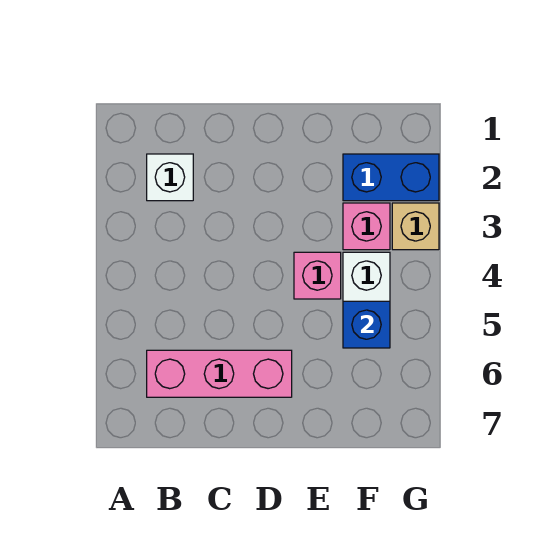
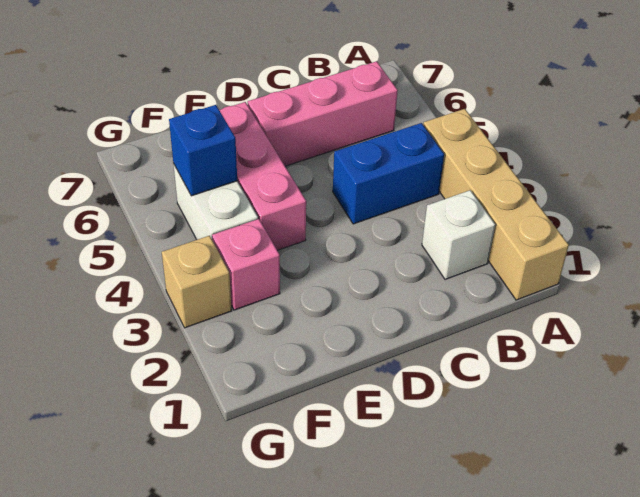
none -> tan brick A1:A4 level 1
pink brick E4 level 1 -> pink brick E4:E6 level 1
blue brick F2:G2 level 1 -> blue brick B4:C4 level 1

